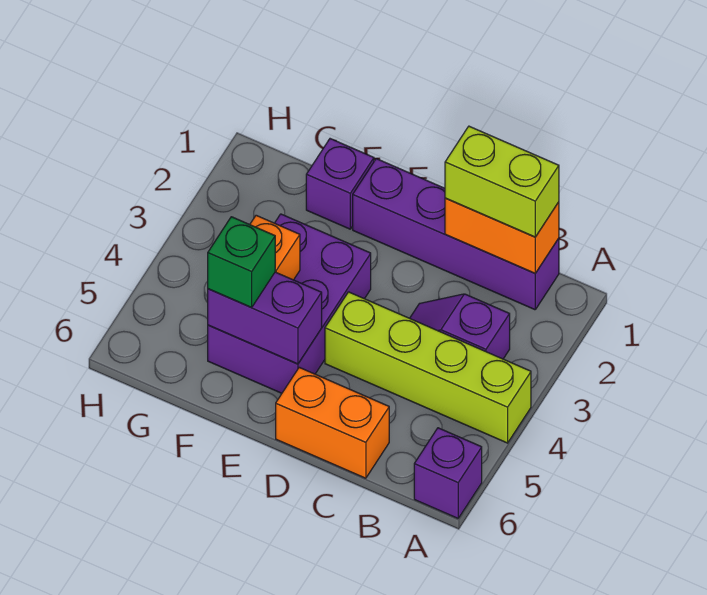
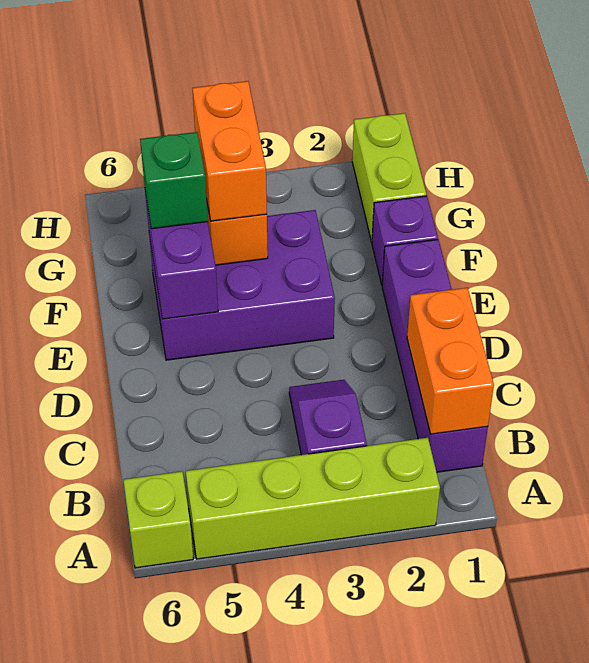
lime brick A4:D4 level 1 -> lime brick A2:A5 level 1
purple brick A6 level 1 -> lime brick A6 level 1
lime brick B1:C1 level 3 -> lime brick G1:H1 level 1
orange brick C6:D6 level 1 -> orange brick F4:G4 level 3

